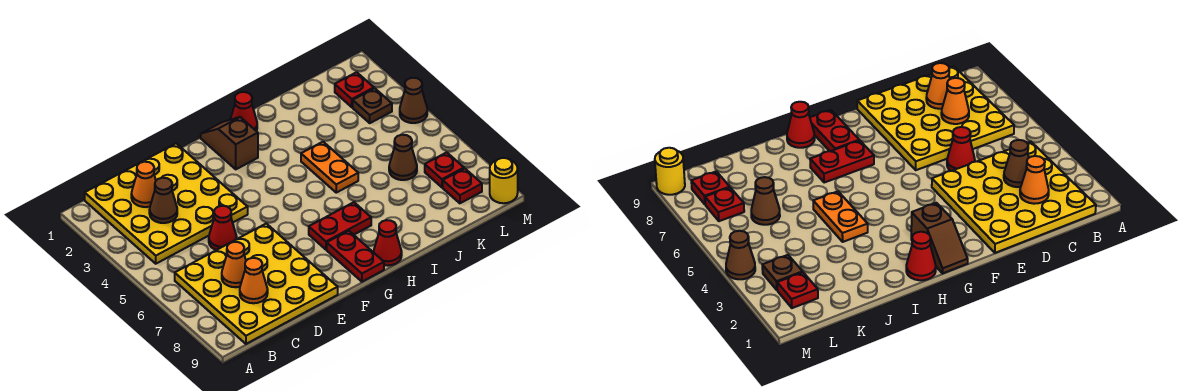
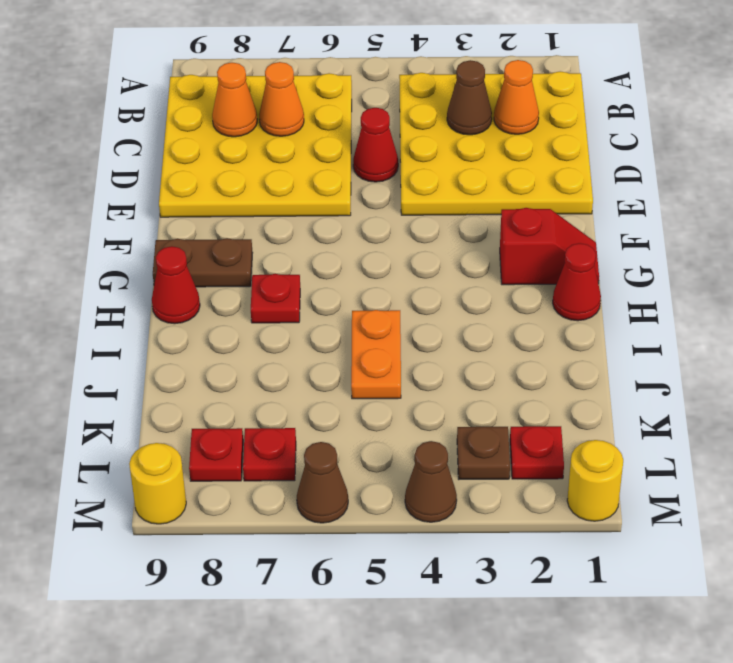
brown slope G1:G2 level 1 top 2 -> red slope G1:G2 level 1 top 2
red plate G7:H7 level 1 -> red plate H7 level 1
red plate G8:G9 level 1 -> brown plate G8:G9 level 1
orange plate I4:I5 level 1 -> orange plate I5:J5 level 1
brown cone K6 level 1 -> brown cone M6 level 1
none -> yellow round brick M1 level 1

